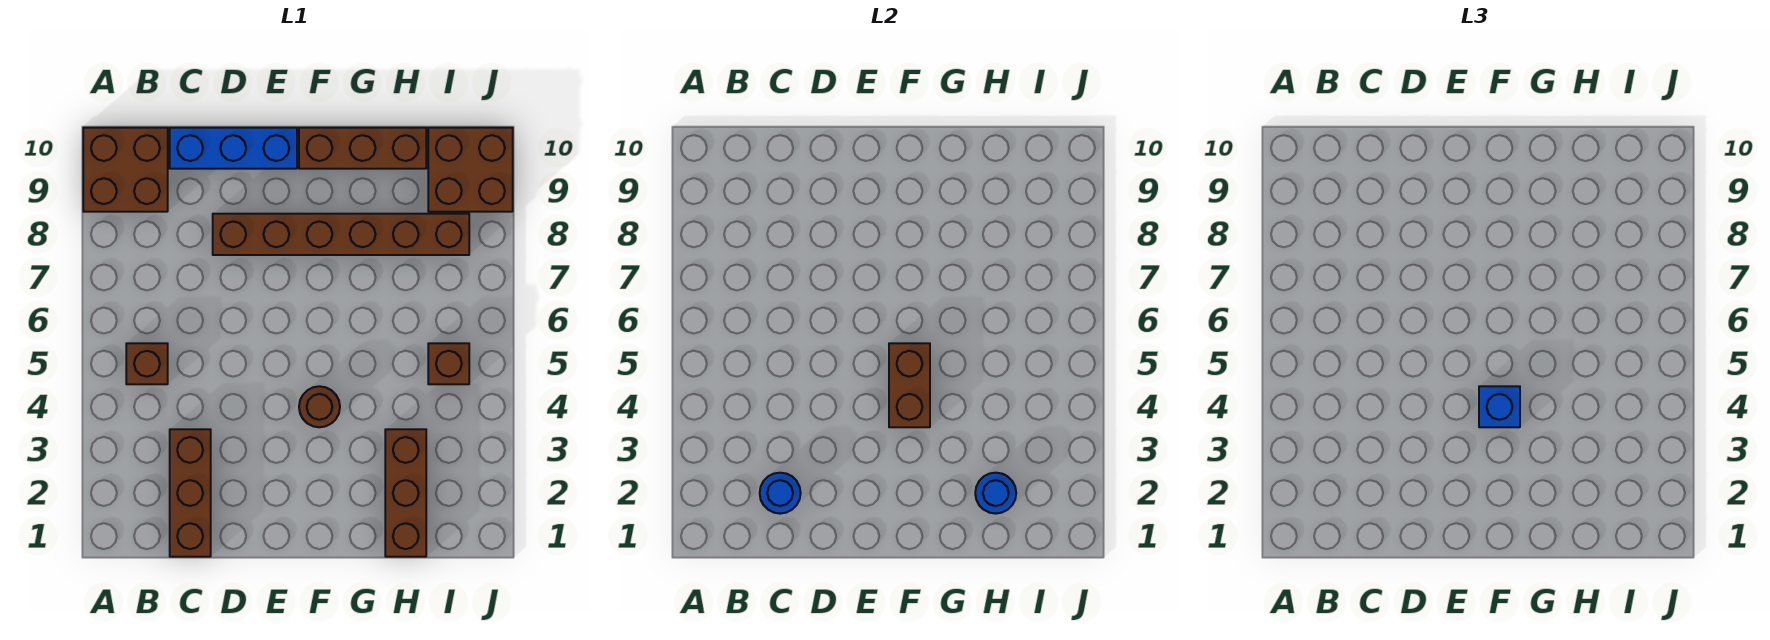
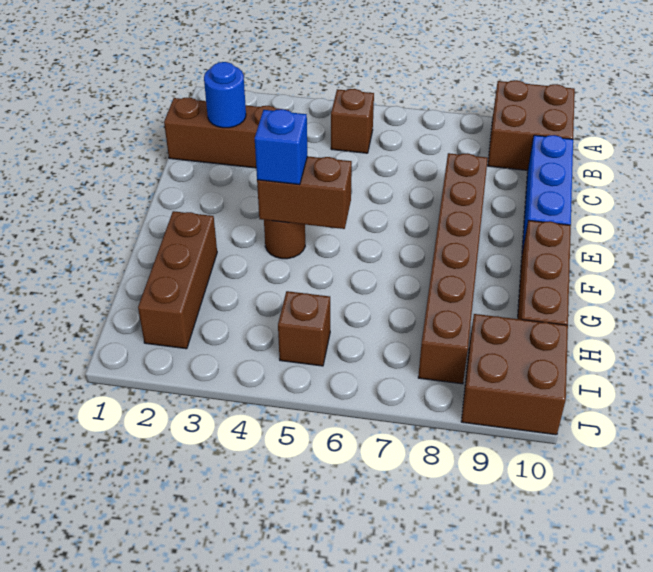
brown brick H1:H3 level 1 -> brown brick G2:I2 level 1
blue round brick H2 level 2 -> none

